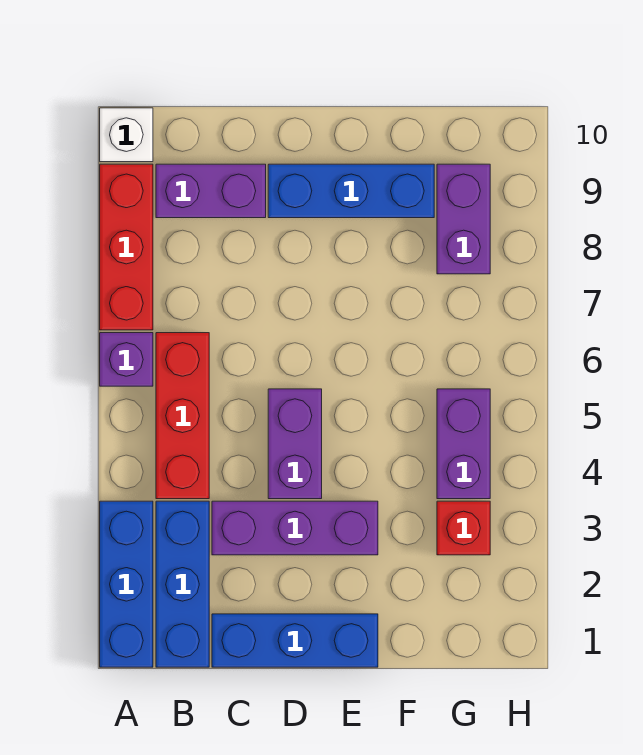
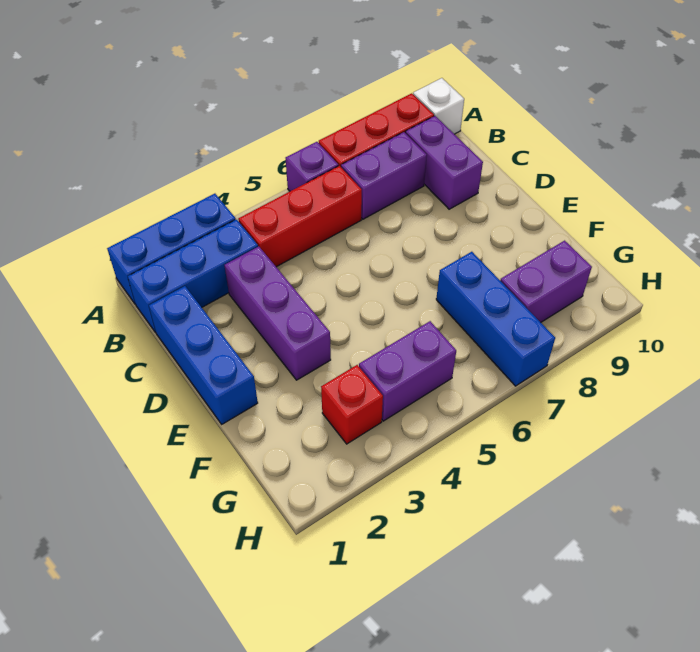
purple brick D4:D5 level 1 -> purple brick B7:B8 level 1
blue brick D9:F9 level 1 -> blue brick F7:H7 level 1

